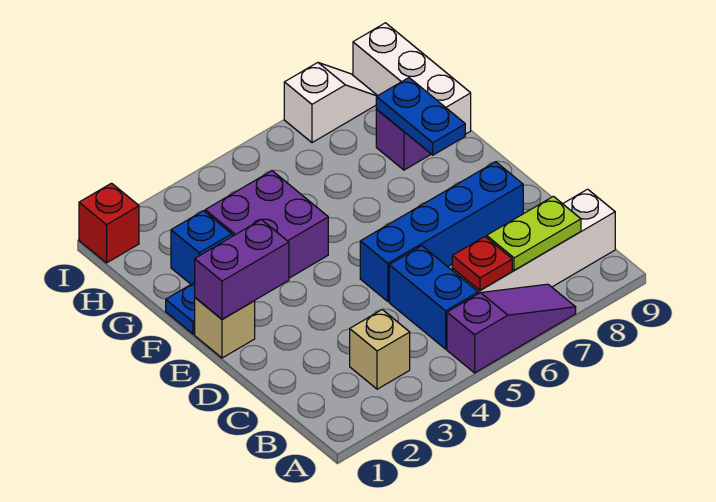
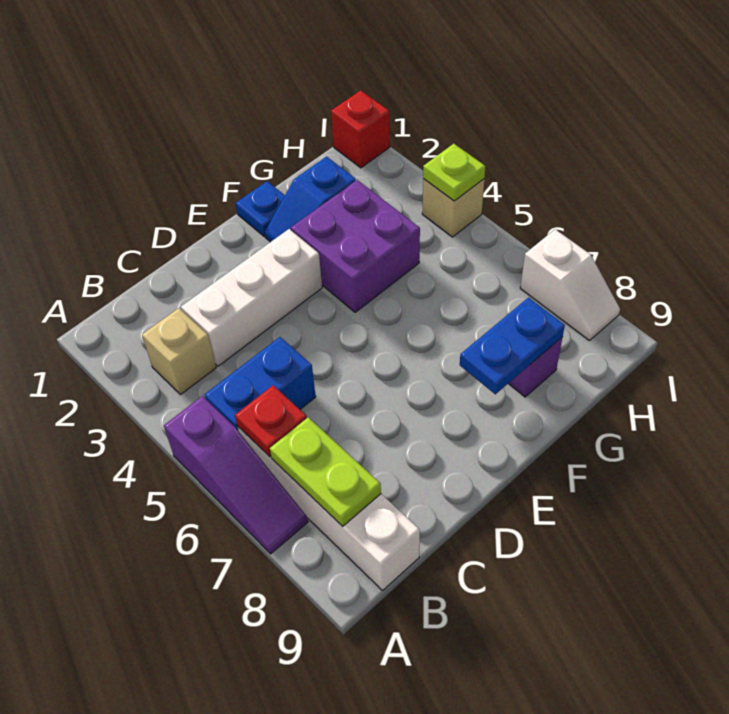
blue brick D5:D8 level 1 -> none
tan brick E1 level 1 -> tan brick I4 level 1
purple brick E1:E2 level 2 -> none
white brick G9:I9 level 1 -> white brick C3:E3 level 1
none -> lime plate I4 level 2

